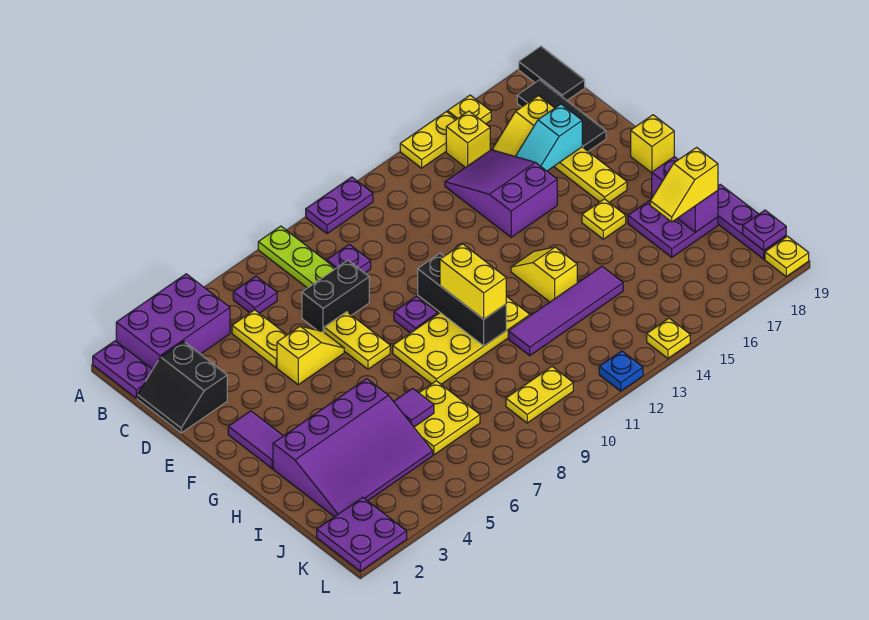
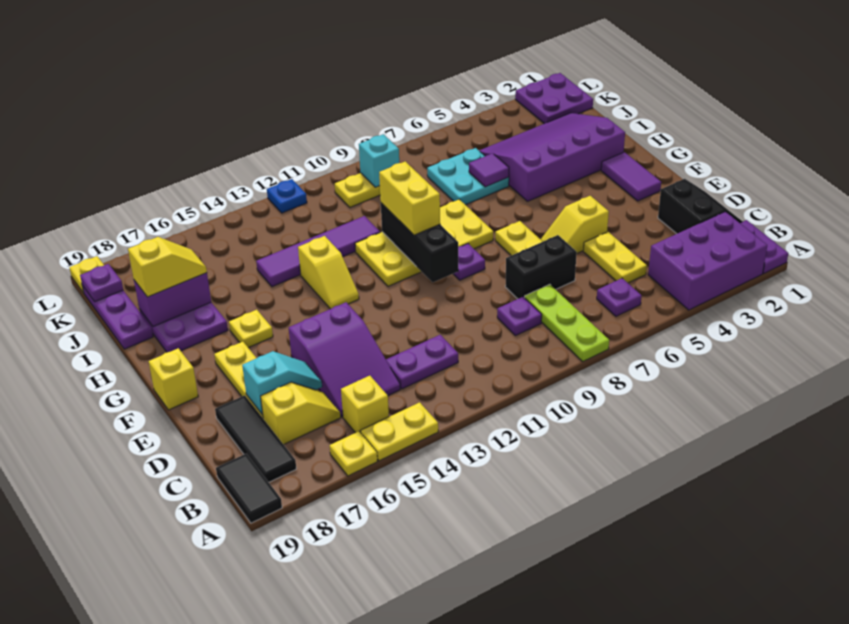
purple plate A10:A11 level 1 -> purple plate C12:C13 level 1
purple brick H18:I18 level 2 -> purple brick I17:I18 level 2
yellow plate I6:J7 level 1 -> cyan plate I6:J7 level 1
none -> cyan brick K9 level 2
yellow plate L14 level 1 -> none

